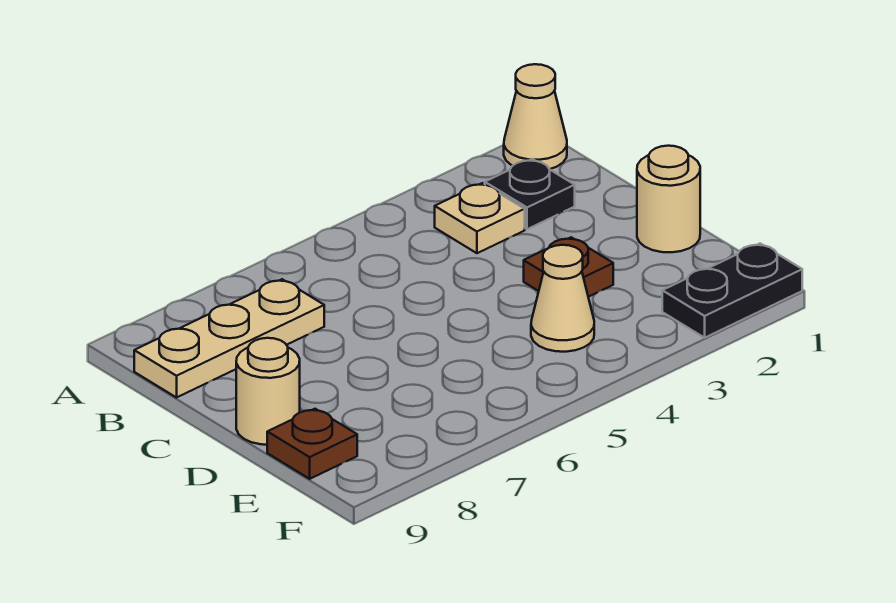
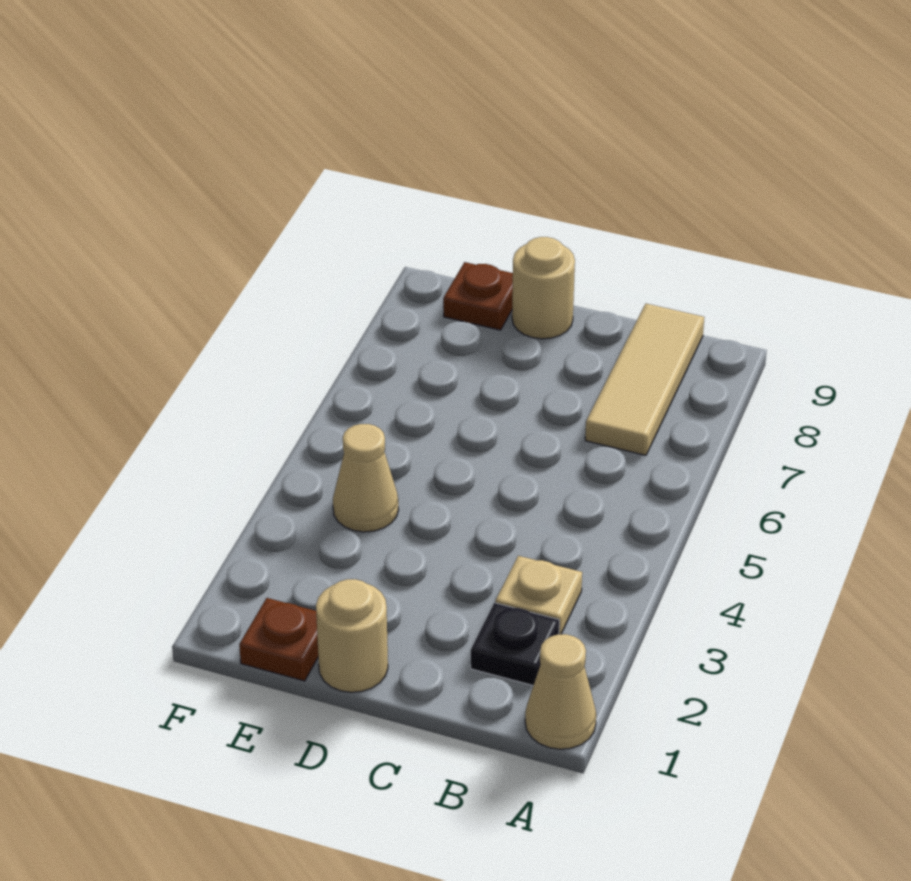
tan plate B7:B9 level 1 -> tan tile B7:B9 level 1
brown plate D3 level 1 -> brown plate E1 level 1
black plate F1:F2 level 1 -> none

